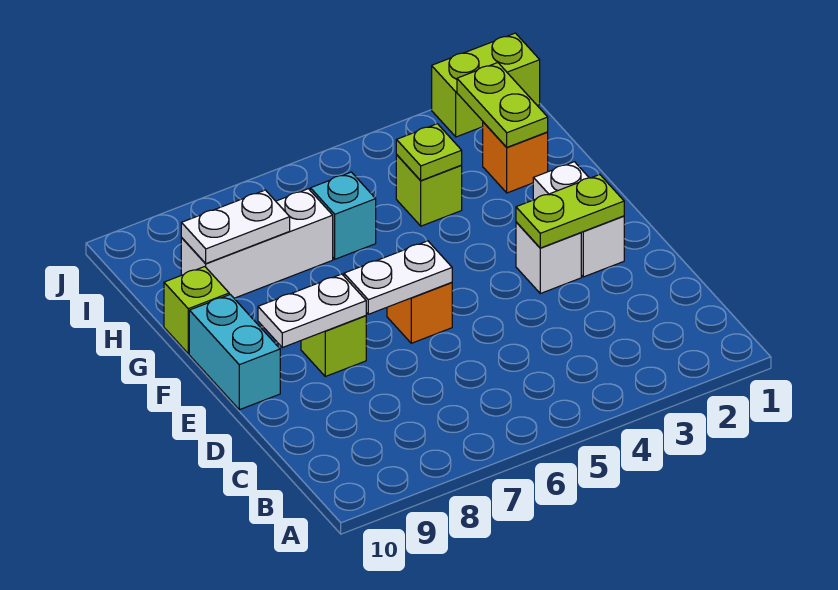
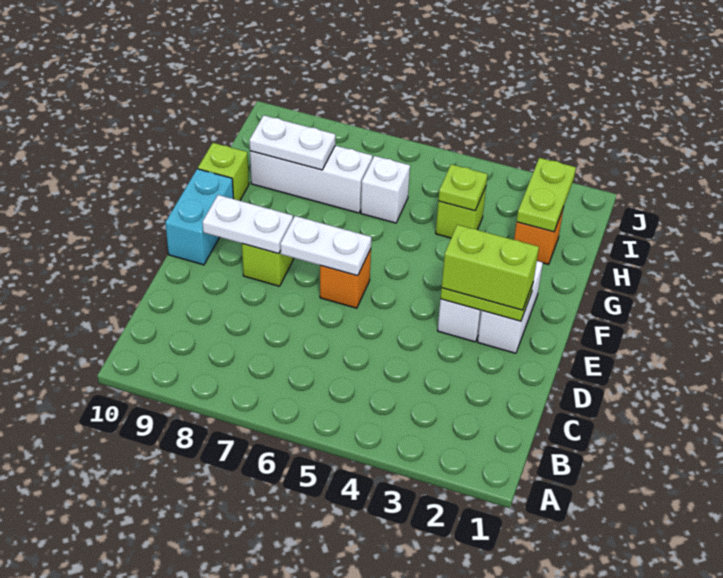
cyan brick H6 level 1 -> white brick H6 level 1
lime brick J1:J2 level 1 -> lime brick E2:E3 level 3

